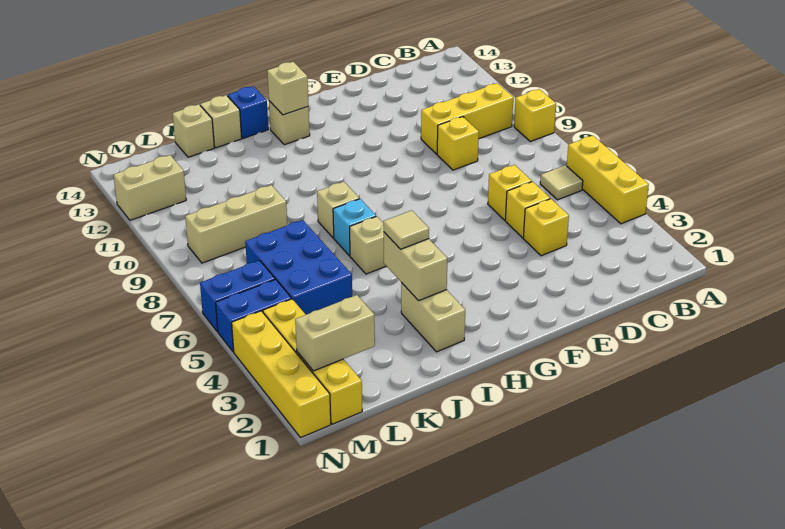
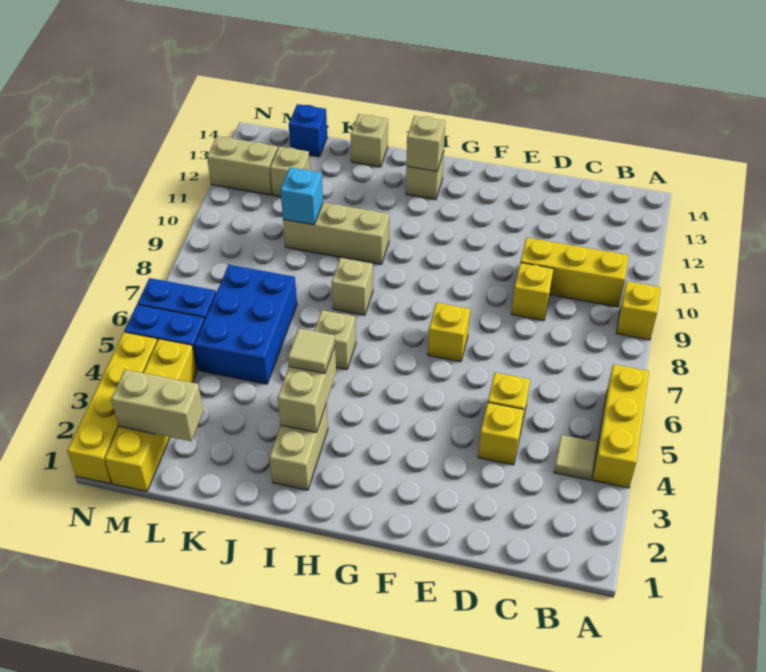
tan tile B6 level 1 -> tan tile B4 level 1
yellow brick D6 level 1 -> yellow brick F7 level 1
cyan brick I7 level 1 -> cyan brick K10 level 2
blue brick I14 level 1 -> blue brick L14 level 1
tan brick K9:M9 level 1 -> tan brick I10:K10 level 1
tan brick K14 level 1 -> tan brick L12 level 1

